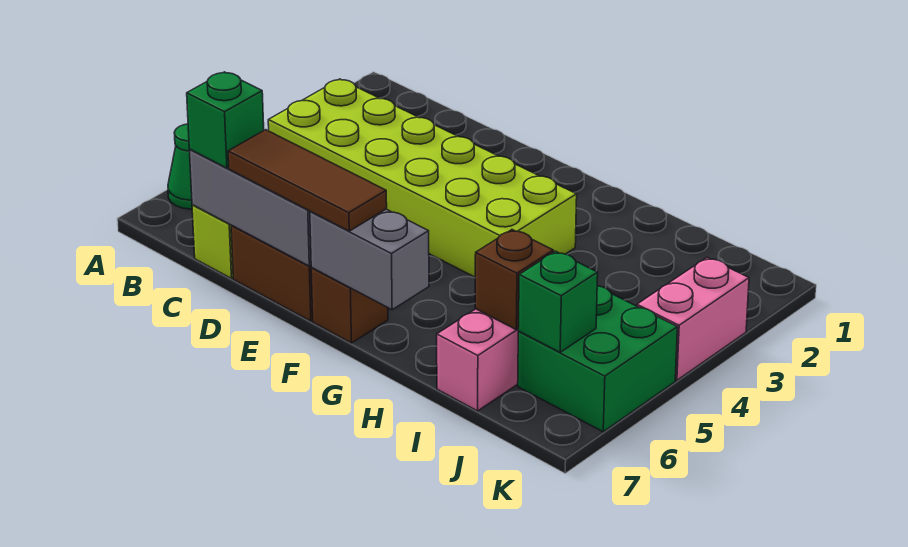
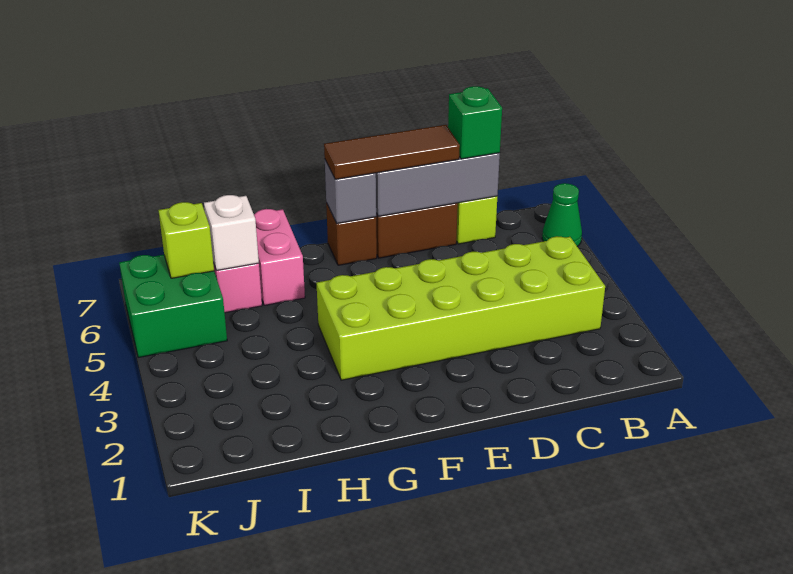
grey brick F7:G7 level 2 -> grey brick F7 level 2
brown brick I6 level 2 -> white brick I6 level 2
green brick J6 level 2 -> lime brick J6 level 2
pink brick K3:K4 level 1 -> pink brick H6:H7 level 1

